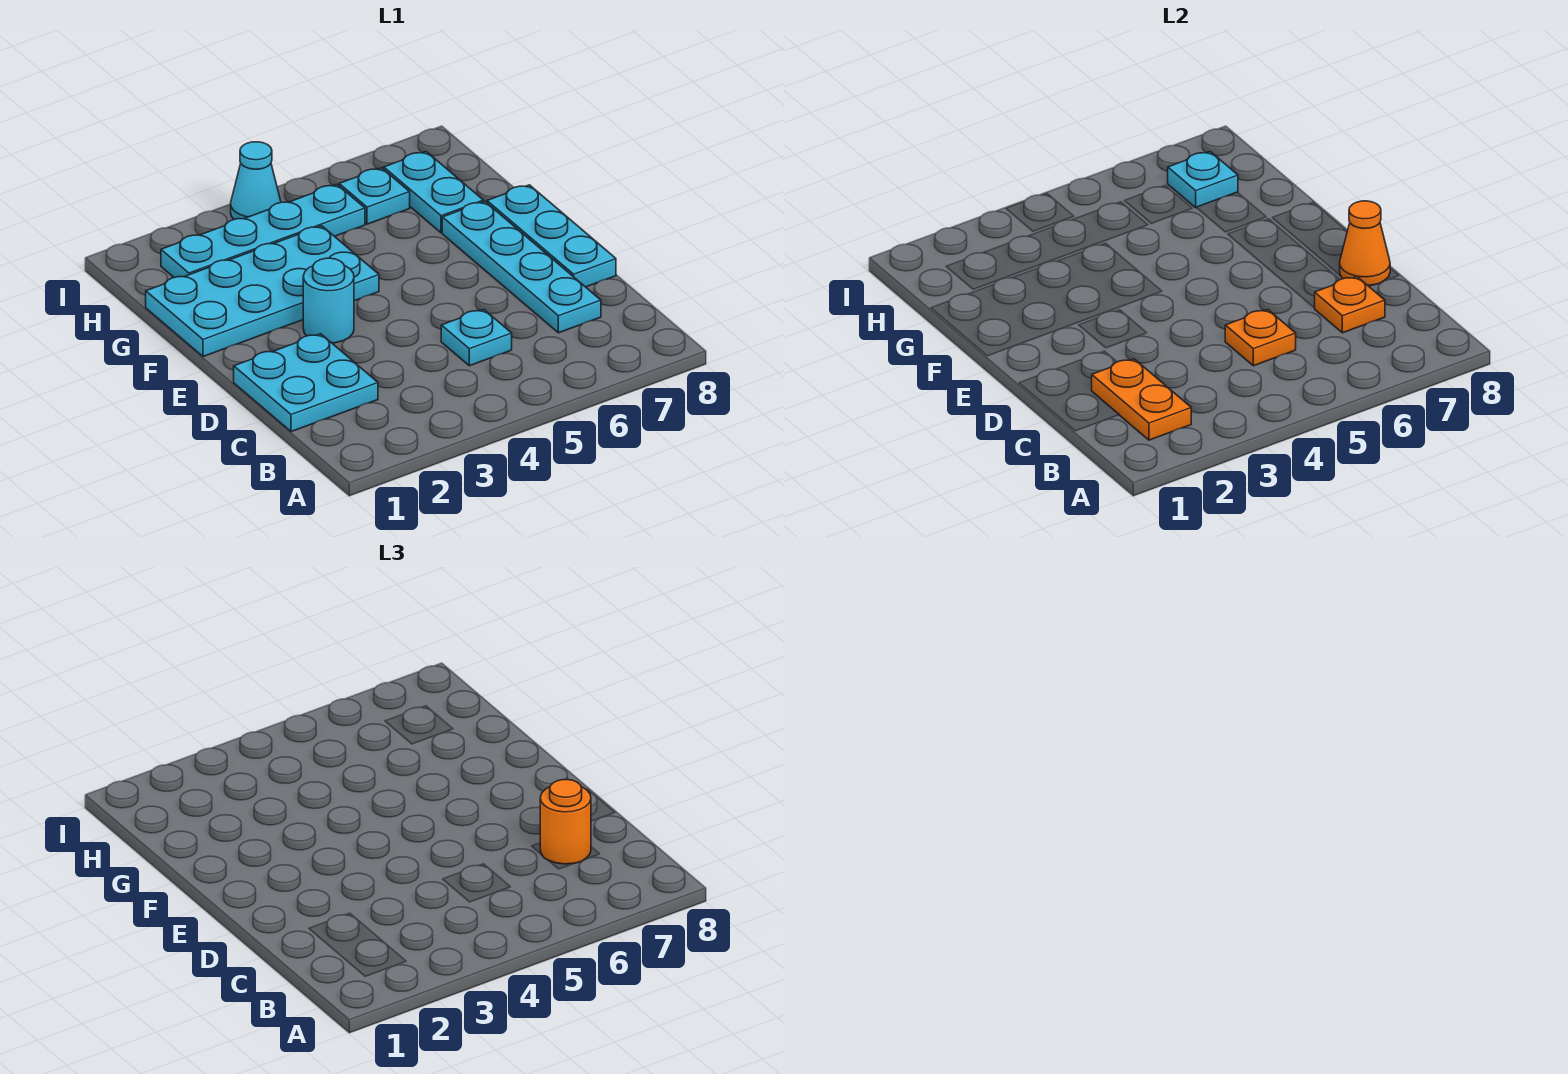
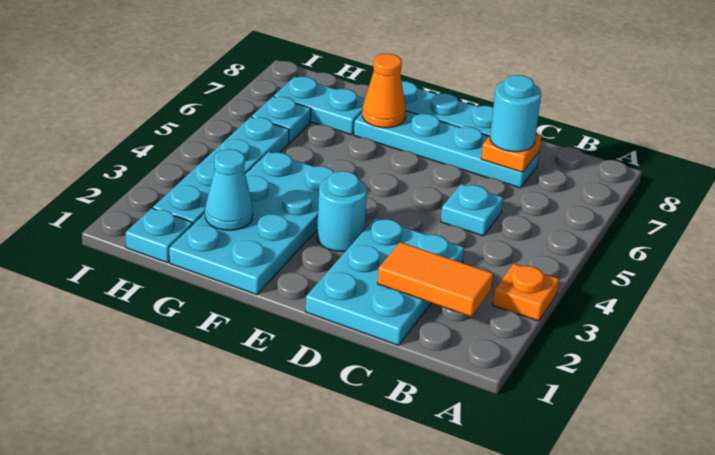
orange plate B2:C2 level 2 -> orange tile B2:C2 level 2
cyan plate C1:D2 level 1 -> cyan plate C1:D3 level 1
orange plate C5 level 2 -> orange plate A3 level 1
orange round brick C7 level 3 -> cyan round brick C7 level 3
orange cone D8 level 2 -> orange cone F7 level 2
cyan plate H7 level 2 -> cyan plate H1 level 1
cyan cone I4 level 1 -> cyan cone G2 level 2

